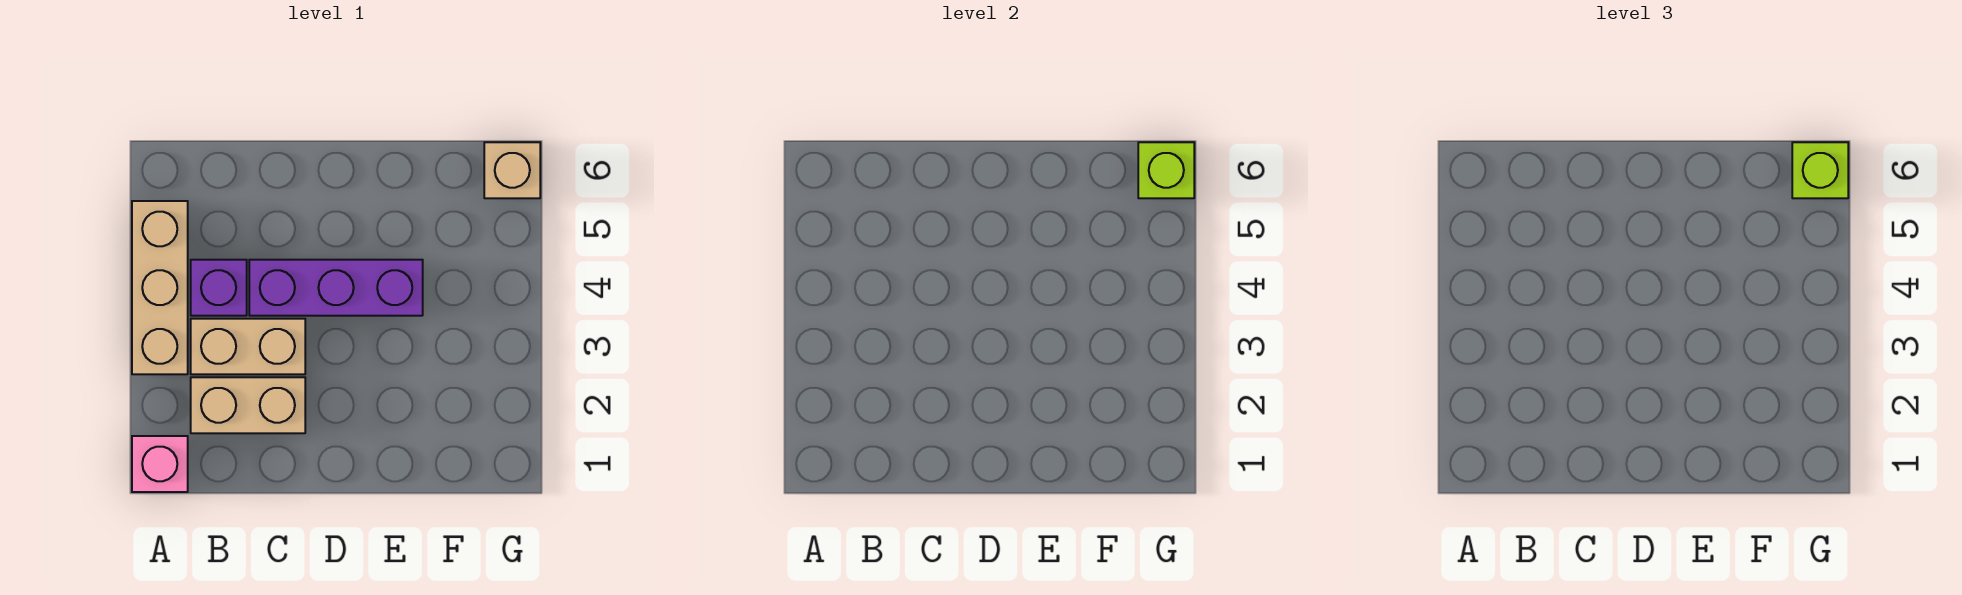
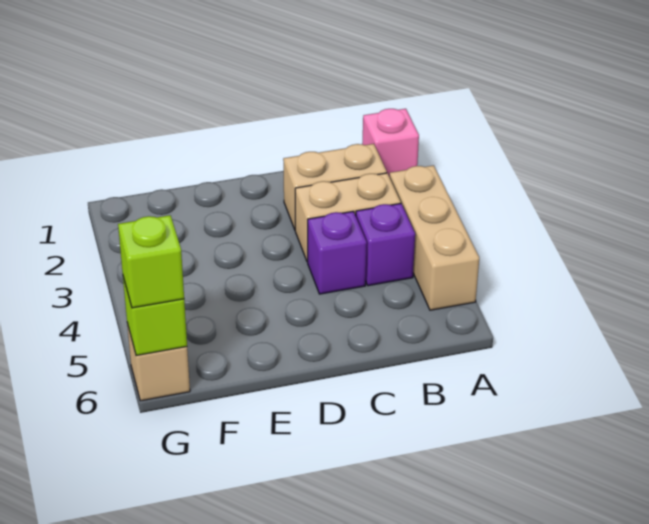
purple brick C4:E4 level 1 -> purple brick C4 level 1

